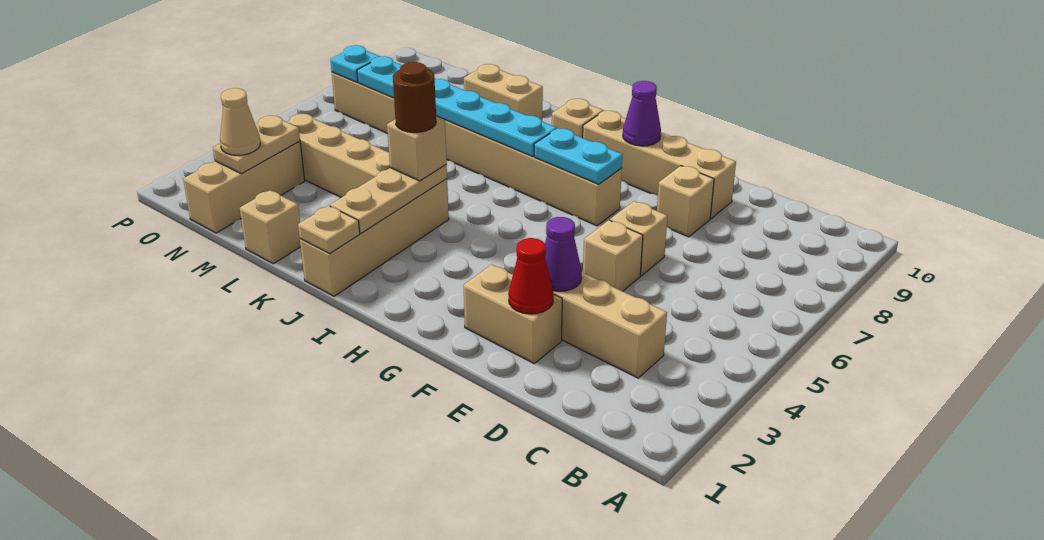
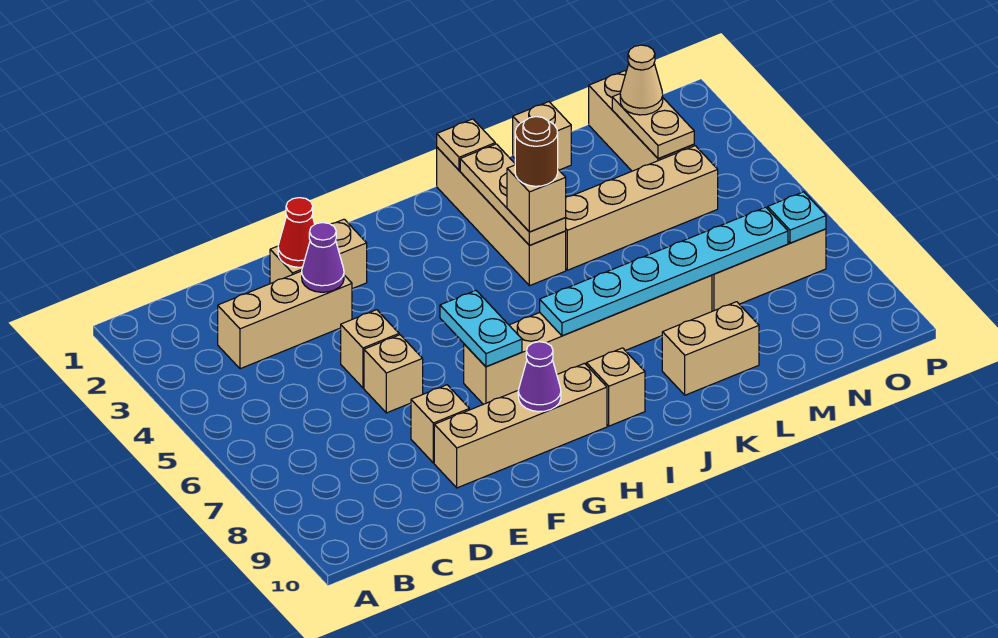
cyan plate G7:H7 level 2 -> cyan plate G6:G7 level 2

